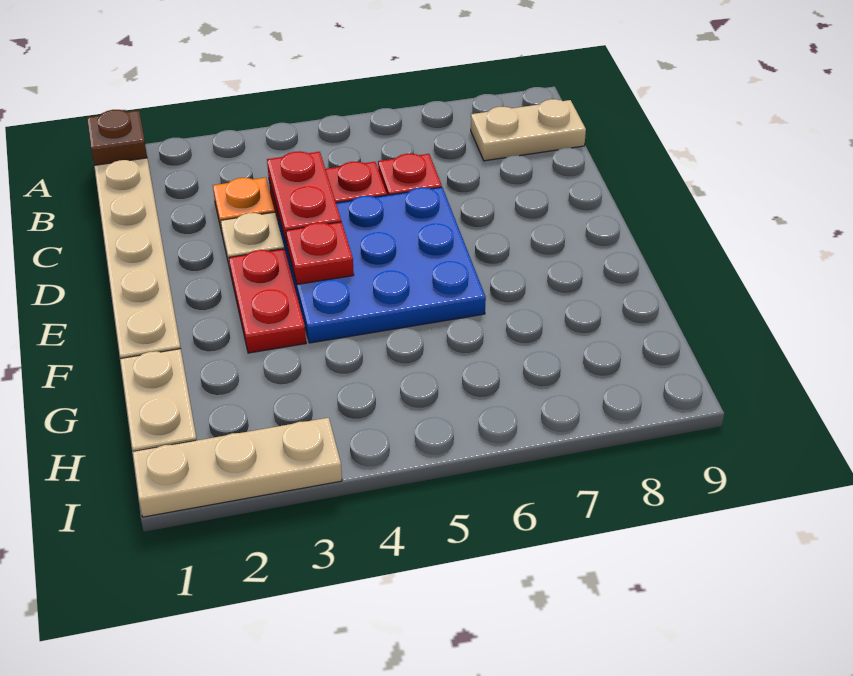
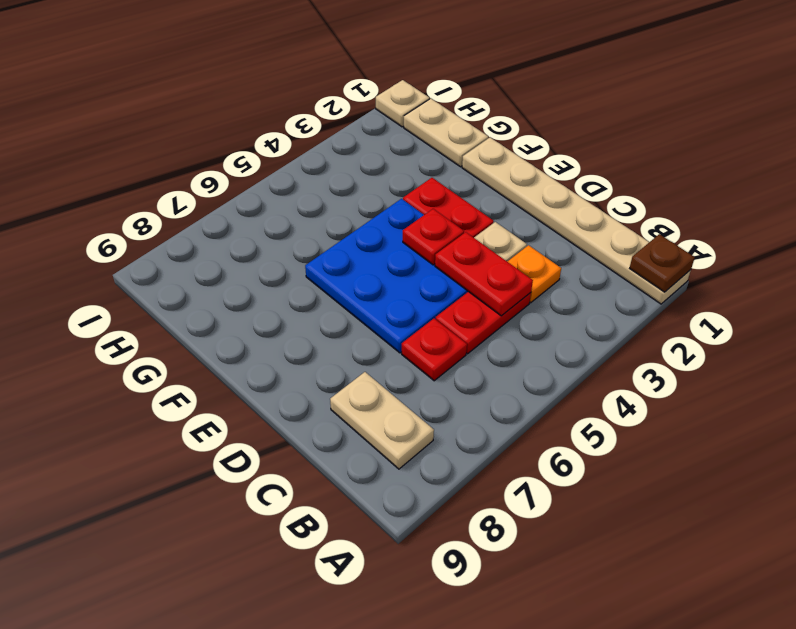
tan plate B8:B9 level 1 -> tan plate B8:C8 level 1
tan plate I1:I3 level 1 -> tan plate I1 level 1

